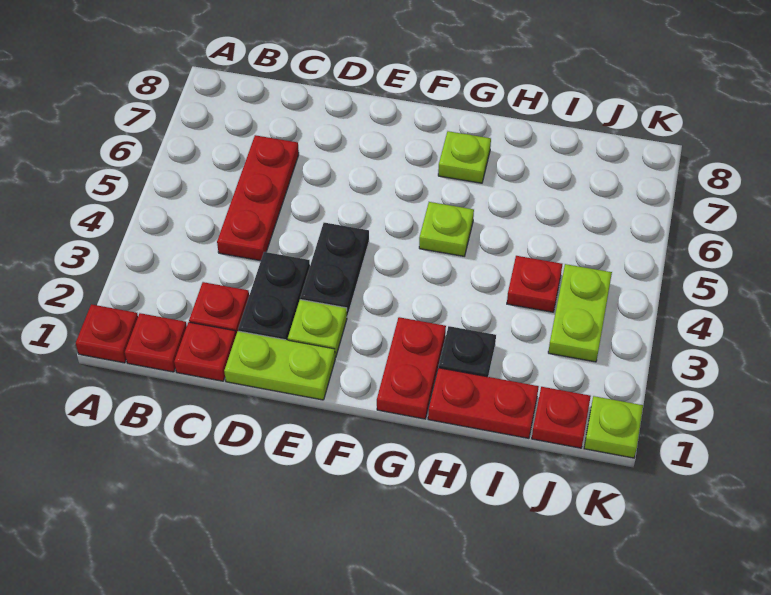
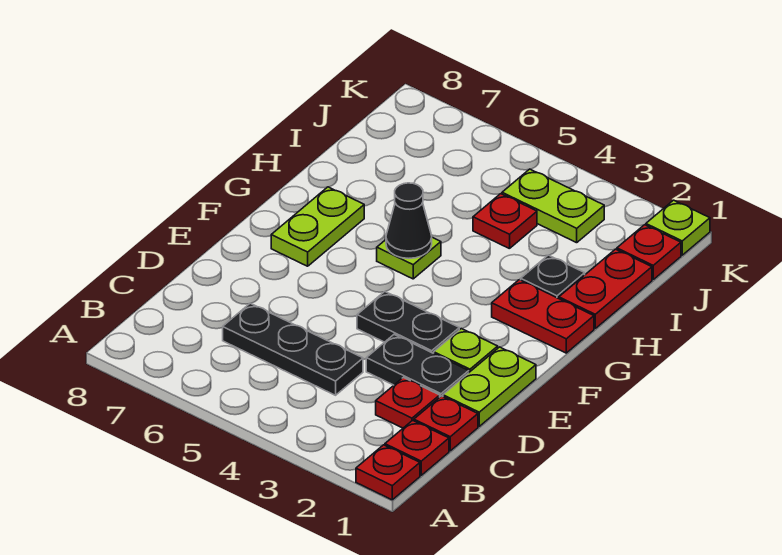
red plate C4:C6 level 1 -> black plate C4:C6 level 1
none -> black cone G5 level 2
lime plate G7 level 1 -> lime plate F7:G7 level 1

